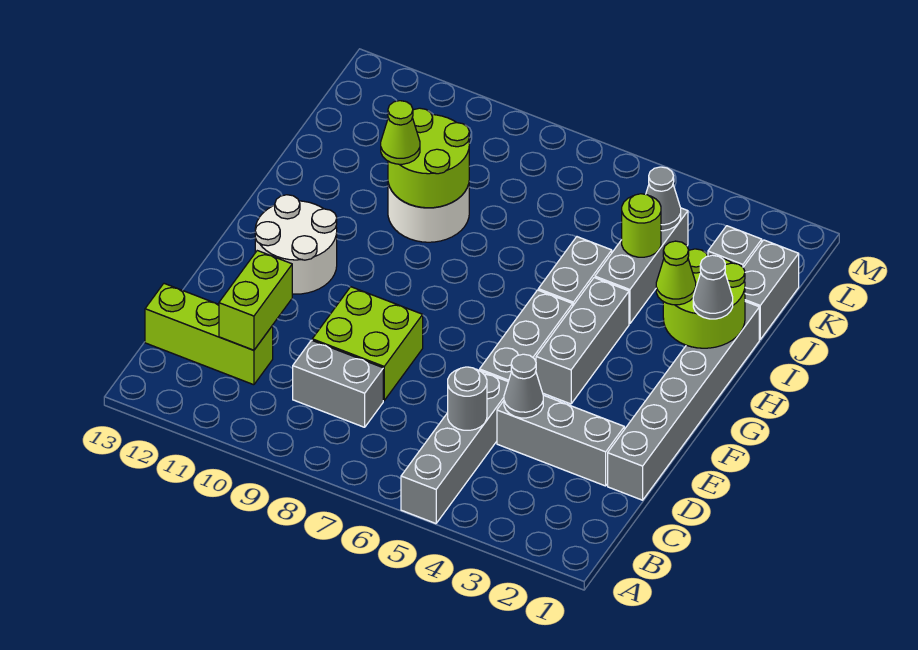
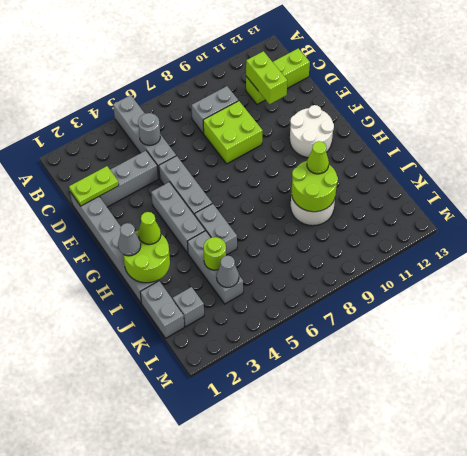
none -> lime plate D1:D2 level 2
grey cone D4 level 2 -> none

